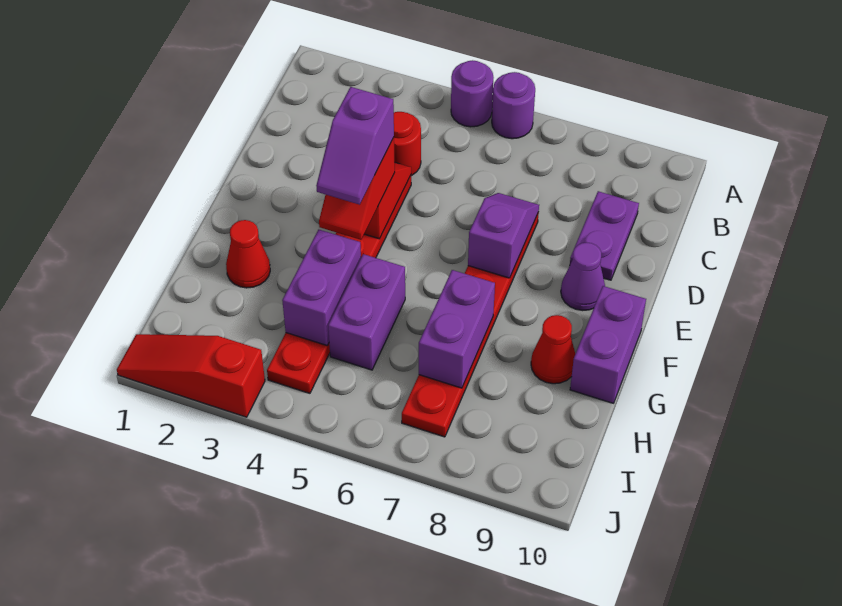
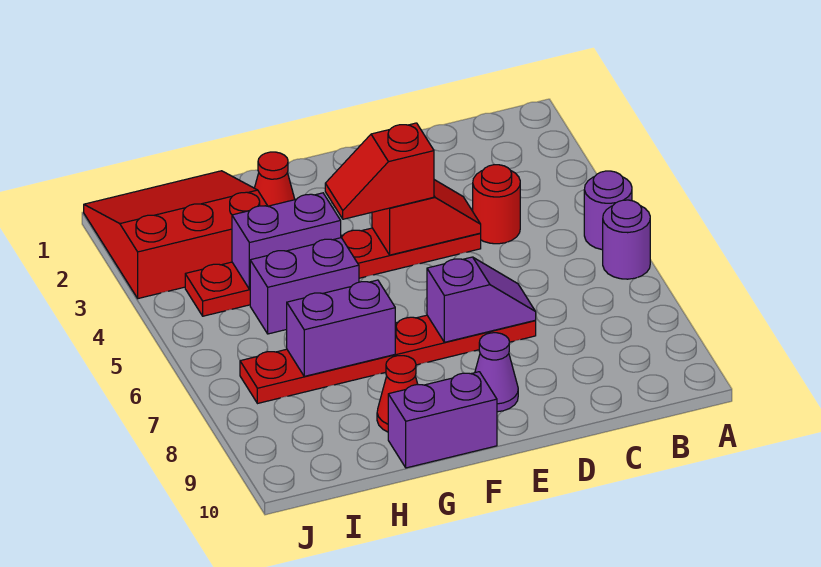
purple plate C9:D9 level 1 -> none
purple slope E4:F4 level 4 top E -> none
red slope J1:J3 level 1 top 3 -> red slope H1:J3 level 1 top 3

